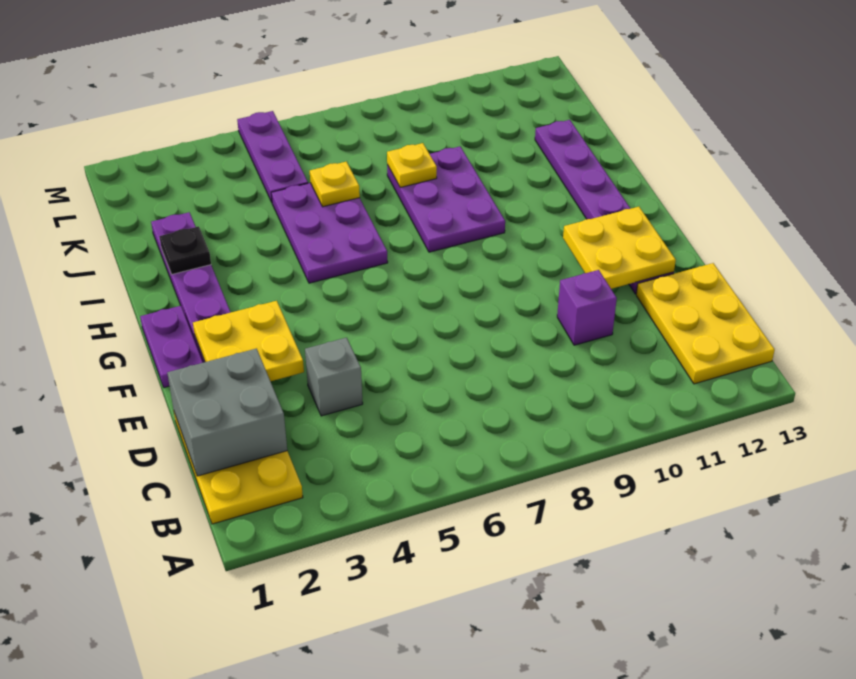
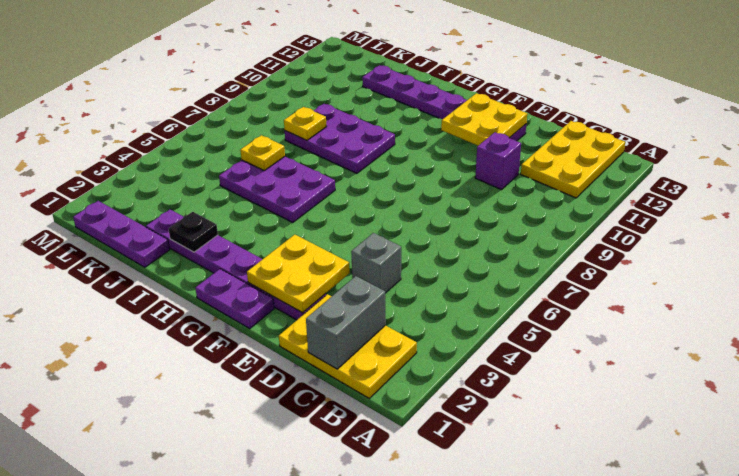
yellow plate B12:D13 level 1 -> yellow plate B11:C13 level 1
grey brick C1:D2 level 2 -> grey brick C1:C2 level 2
purple plate K5:M5 level 1 -> purple plate J1:L1 level 1

